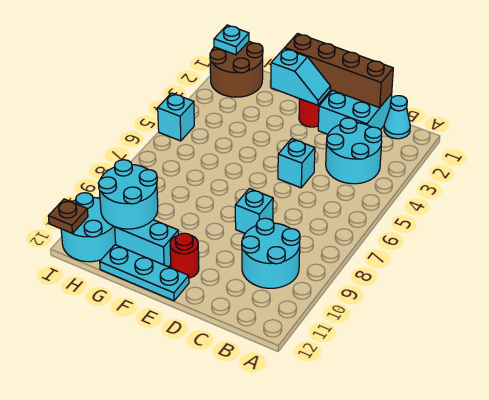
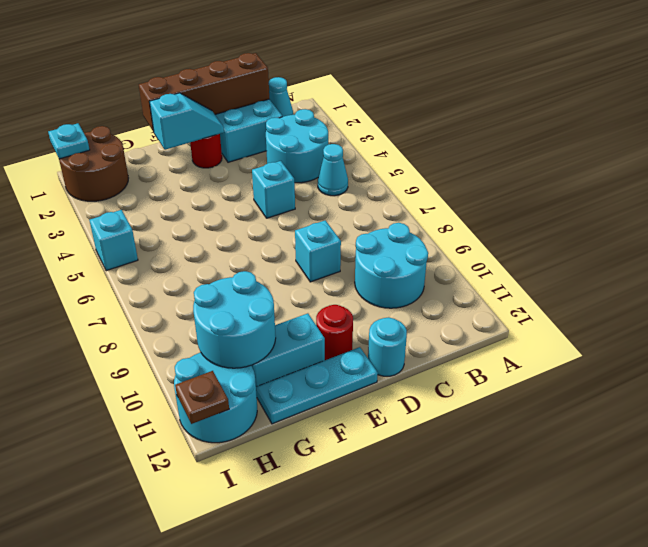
none -> cyan cone B5 level 1
none -> cyan round brick D12 level 1

